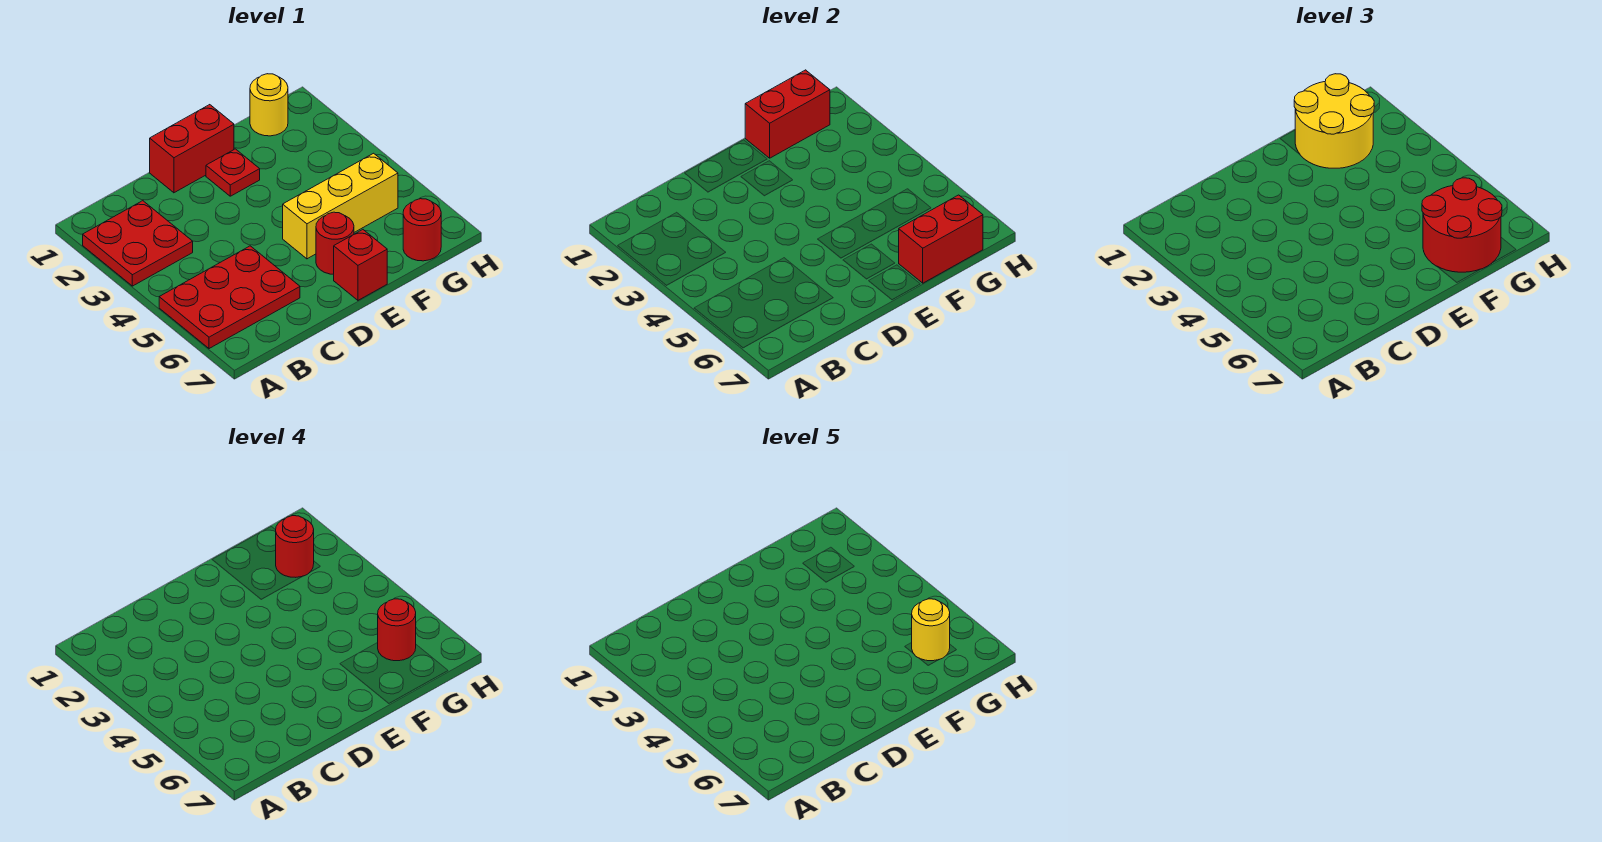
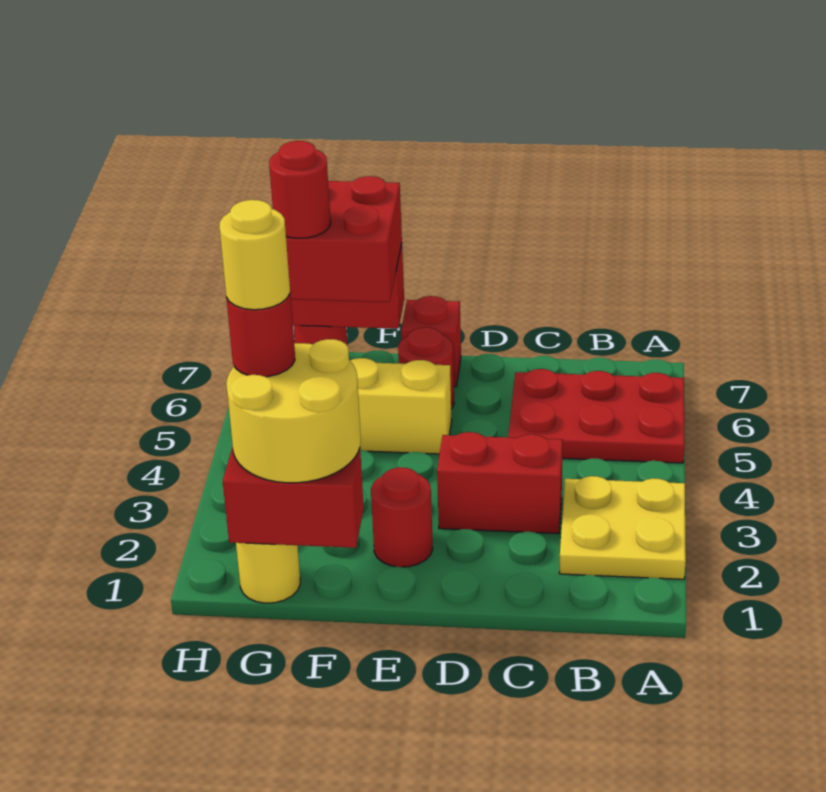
red plate A2:B3 level 1 -> yellow plate A2:B3 level 1
red brick D1:E1 level 1 -> red brick C3:D3 level 1
red plate E2 level 1 -> red round brick E2 level 1
red round brick F6:G7 level 3 -> red brick F6:G7 level 3
yellow round brick G6 level 5 -> yellow round brick G2 level 5

